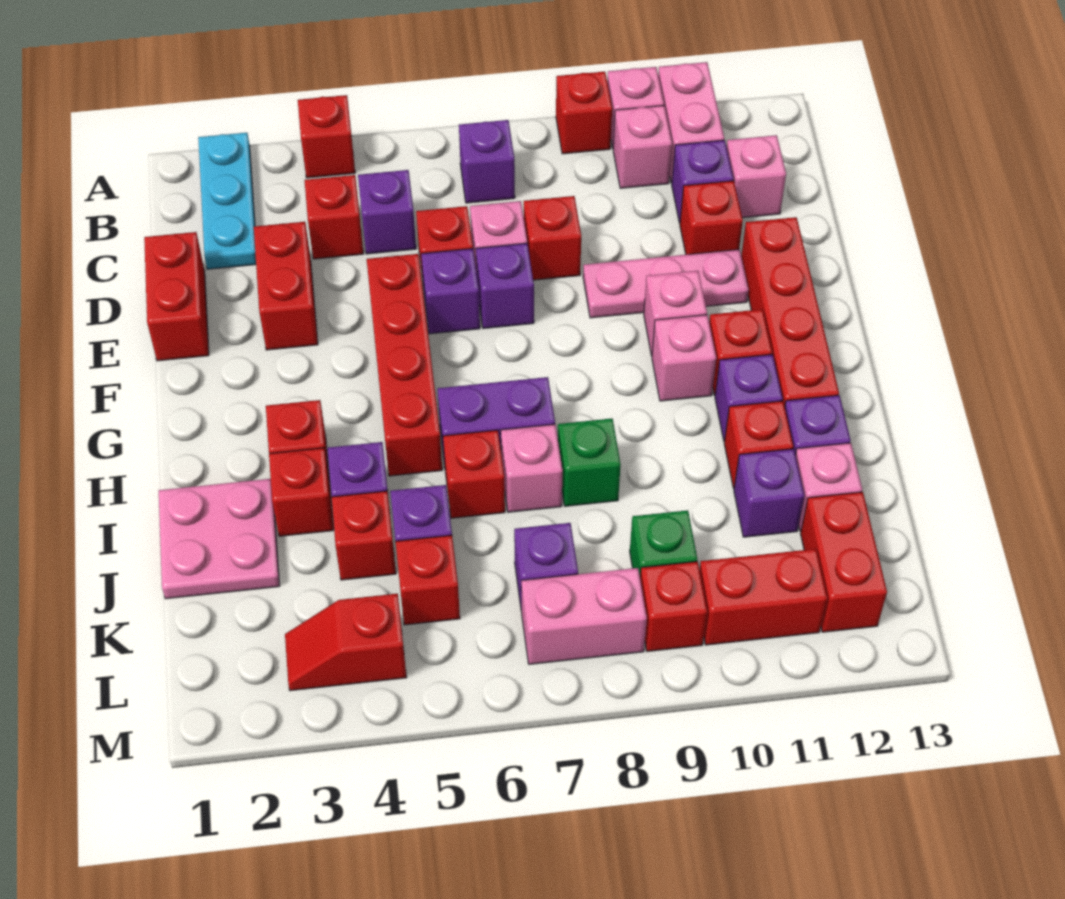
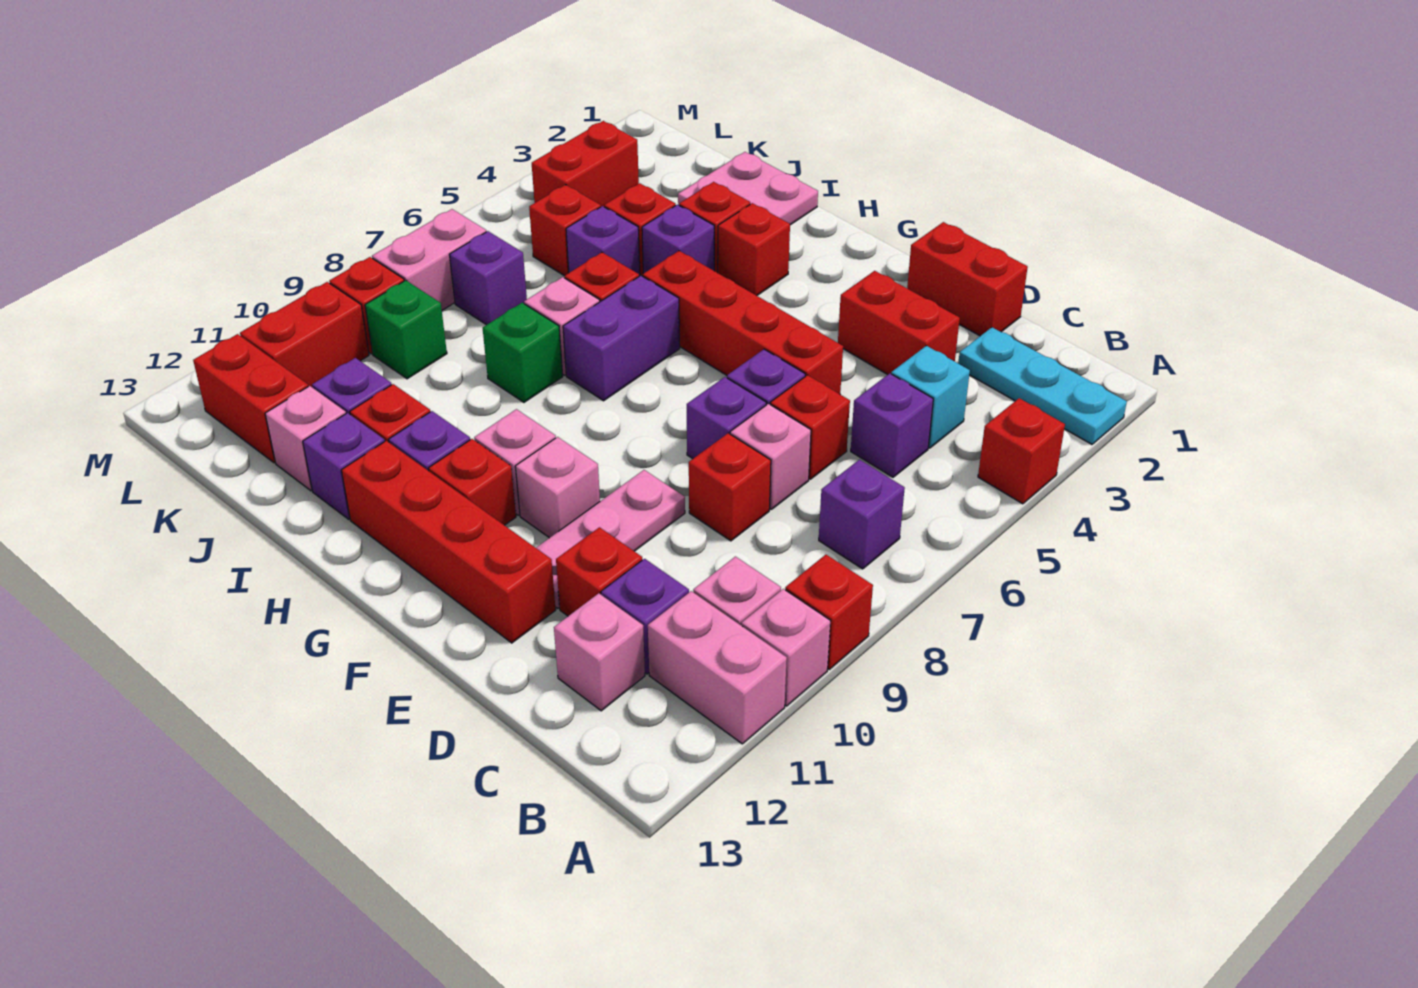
red brick C4 level 1 -> cyan brick C4 level 1
red slope L3:L4 level 1 top 4 -> red brick L3:L4 level 1

